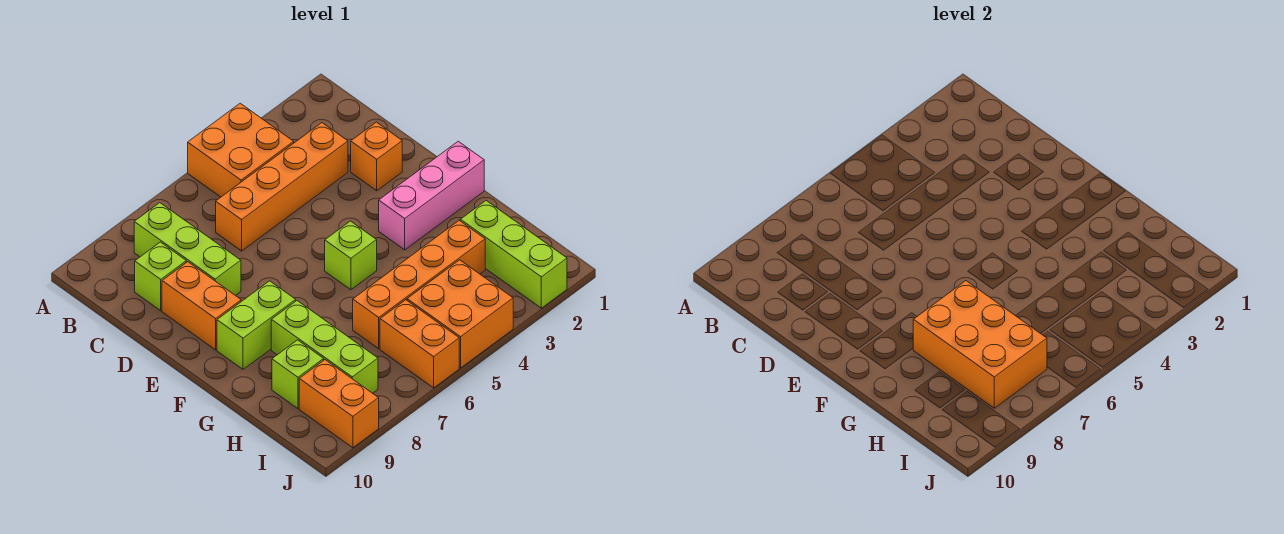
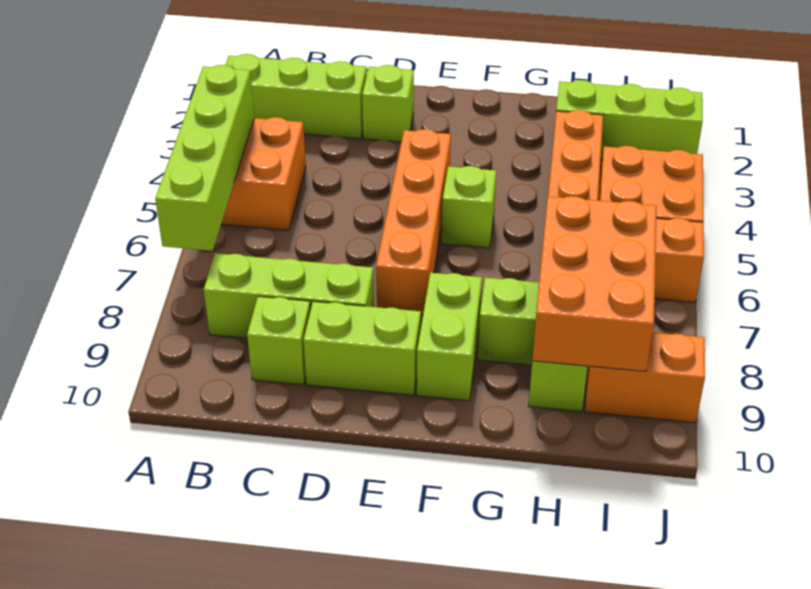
none -> lime brick A2:C2 level 1
none -> lime brick A4:A7 level 2
orange brick C3:C6 level 1 -> orange brick E4:E7 level 1
orange brick D2 level 1 -> lime brick D2 level 1
orange brick D9:E9 level 1 -> lime brick D9:E9 level 1
pink brick F1:F3 level 1 -> none
orange brick G7:I8 level 2 -> orange brick H7:I9 level 2

